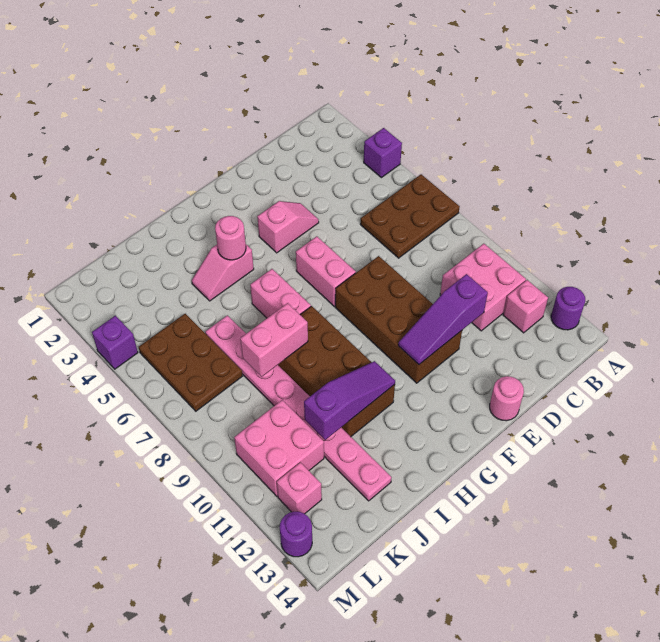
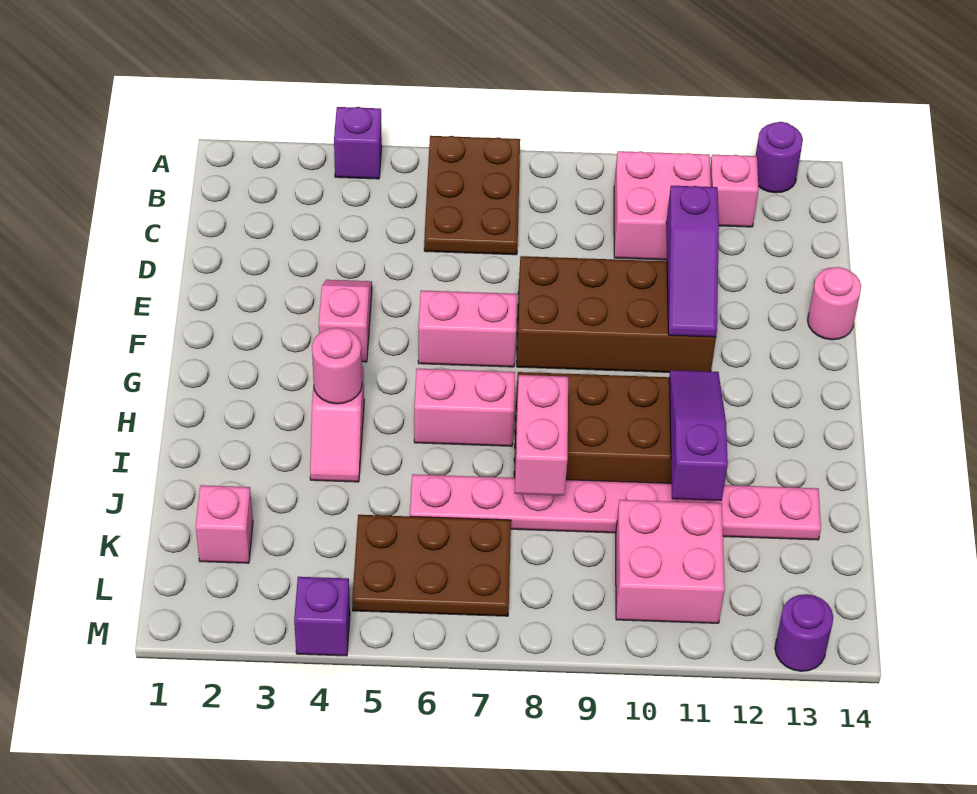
pink brick L12 level 1 -> pink brick K2 level 1

